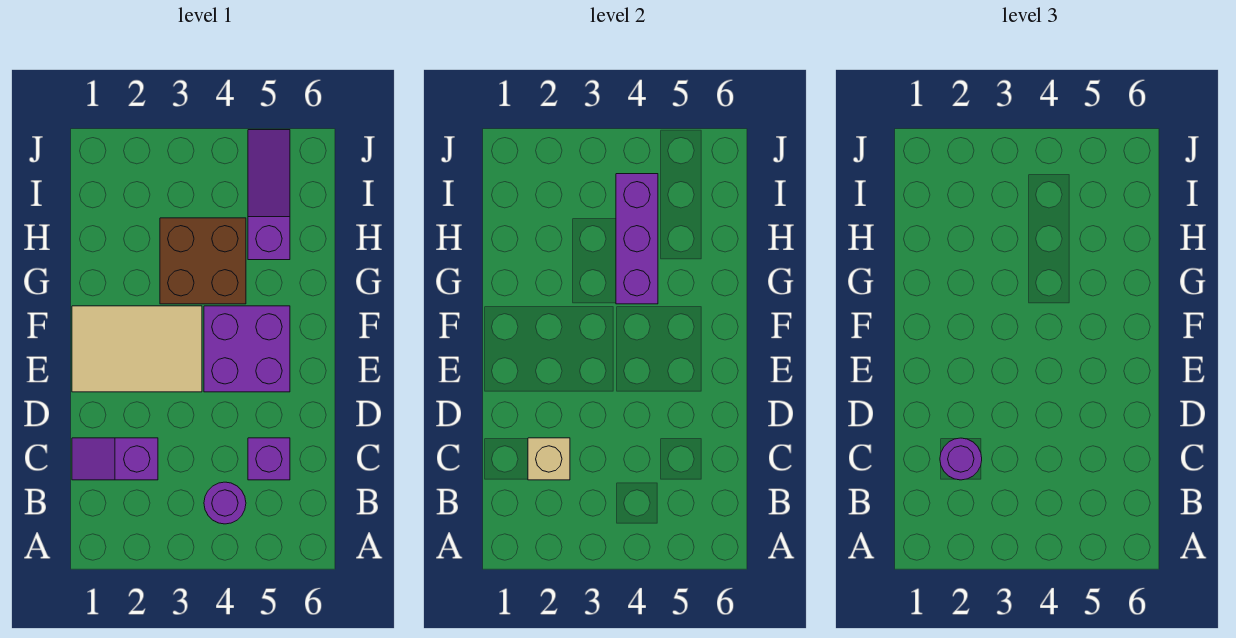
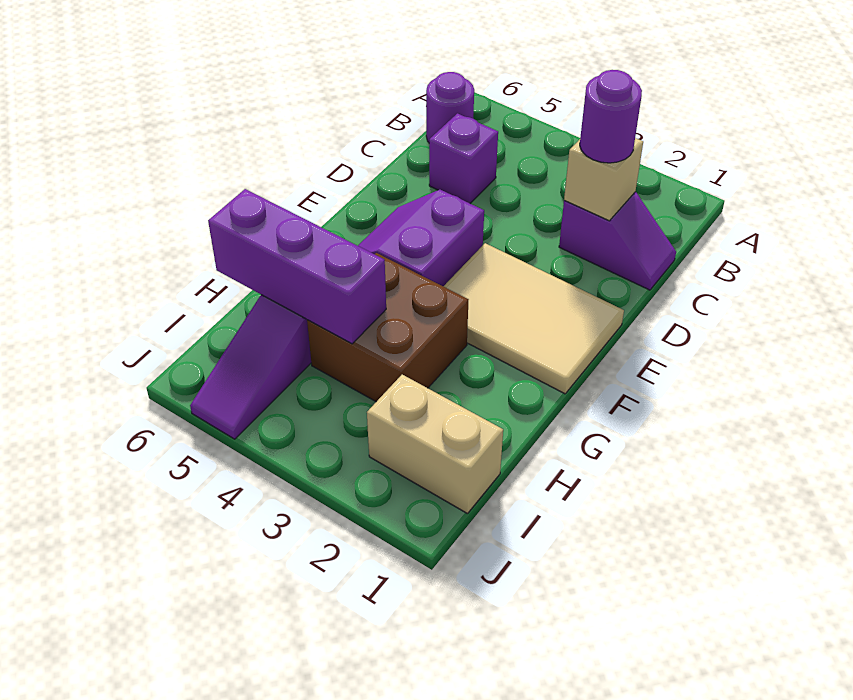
purple round brick B4 level 1 -> purple round brick B6 level 1
purple brick E4:F5 level 1 -> purple slope E4:F5 level 1 top 4
purple brick G4:I4 level 2 -> purple brick H4:H6 level 2
none -> tan brick I1:I2 level 1

